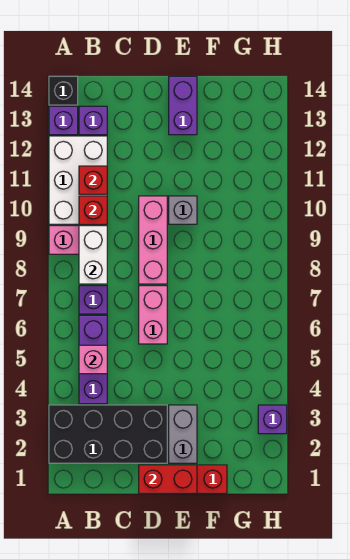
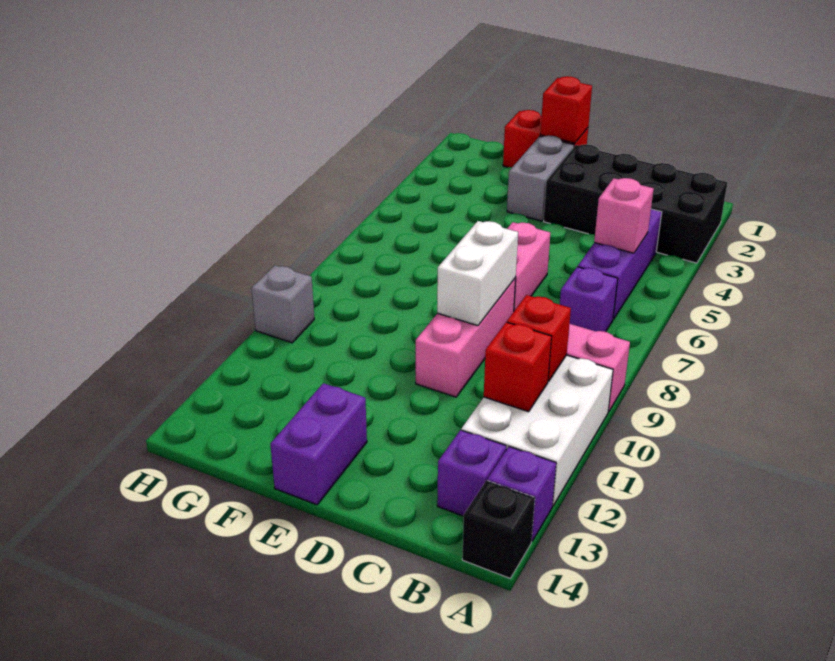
white brick B8:B9 level 2 -> white brick D8:D9 level 2
red brick D1:E1 level 2 -> red brick E1 level 2
grey brick E10 level 1 -> grey brick H10 level 1
purple brick H3 level 1 -> none

